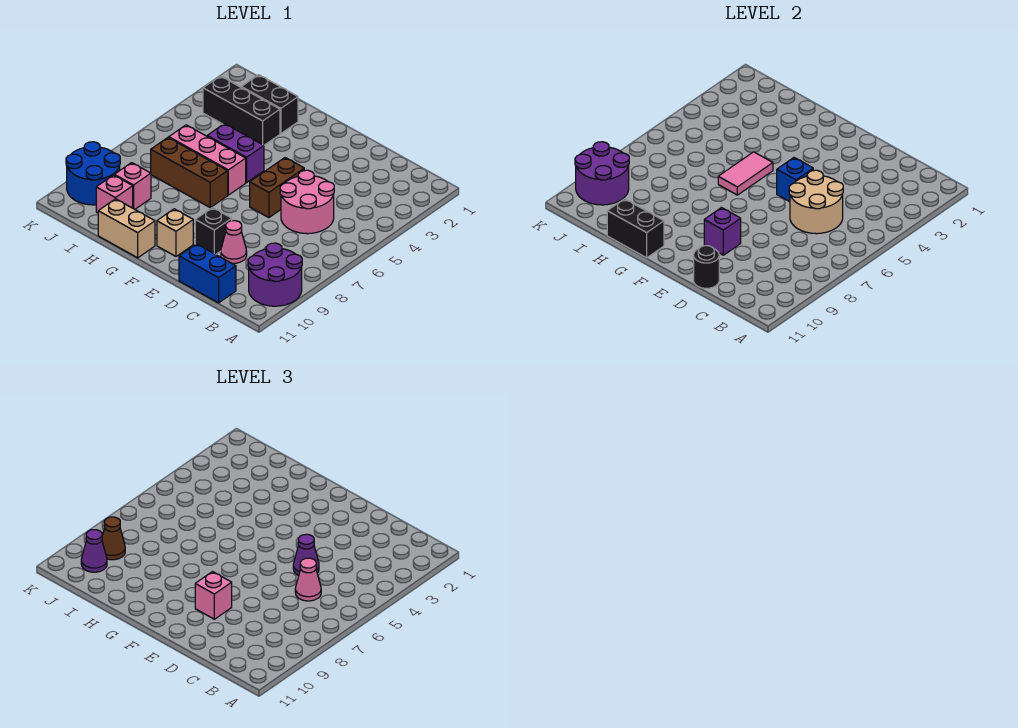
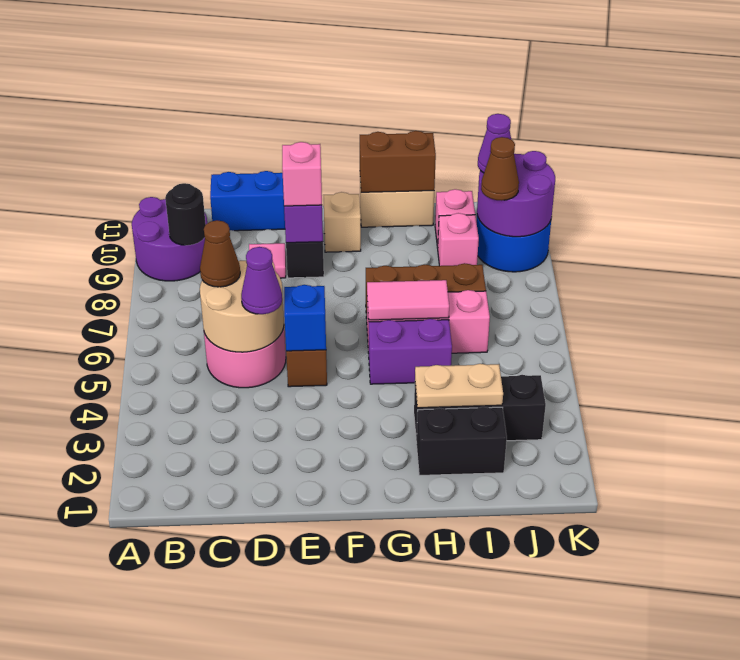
pink cone C6 level 3 -> brown cone C6 level 3
pink cone D9 level 1 -> pink tile D9 level 1
black round brick D11 level 2 -> black round brick B9 level 2
pink tile G5:G6 level 2 -> pink tile G6:H6 level 2
black brick G11:H11 level 2 -> brown brick G11:H11 level 2
none -> tan plate H3:I3 level 2

